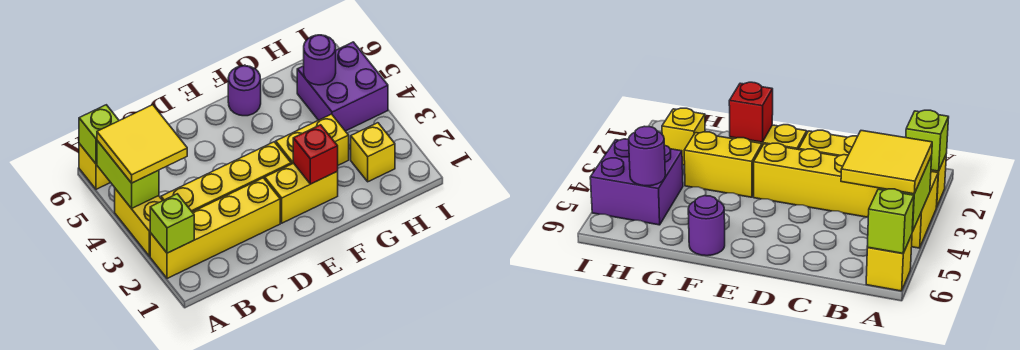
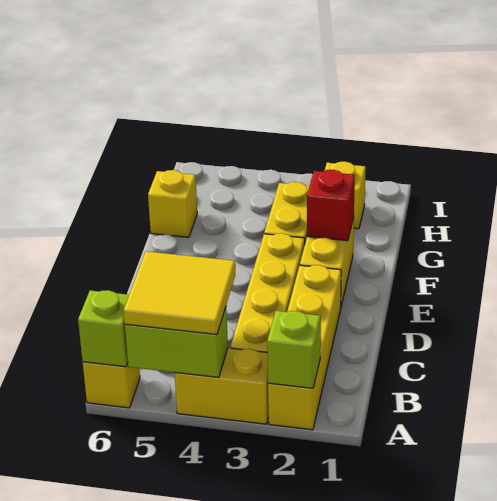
purple round brick F6 level 1 -> none
none -> yellow brick G6 level 1
purple brick H4:I5 level 1 -> none
purple round brick H5 level 2 -> none

